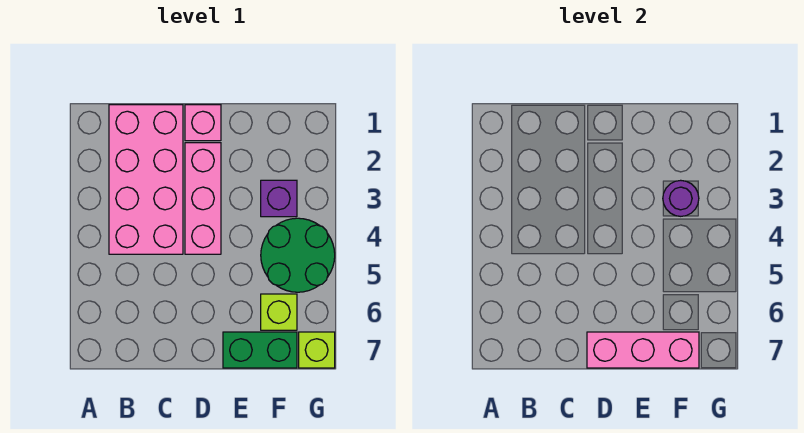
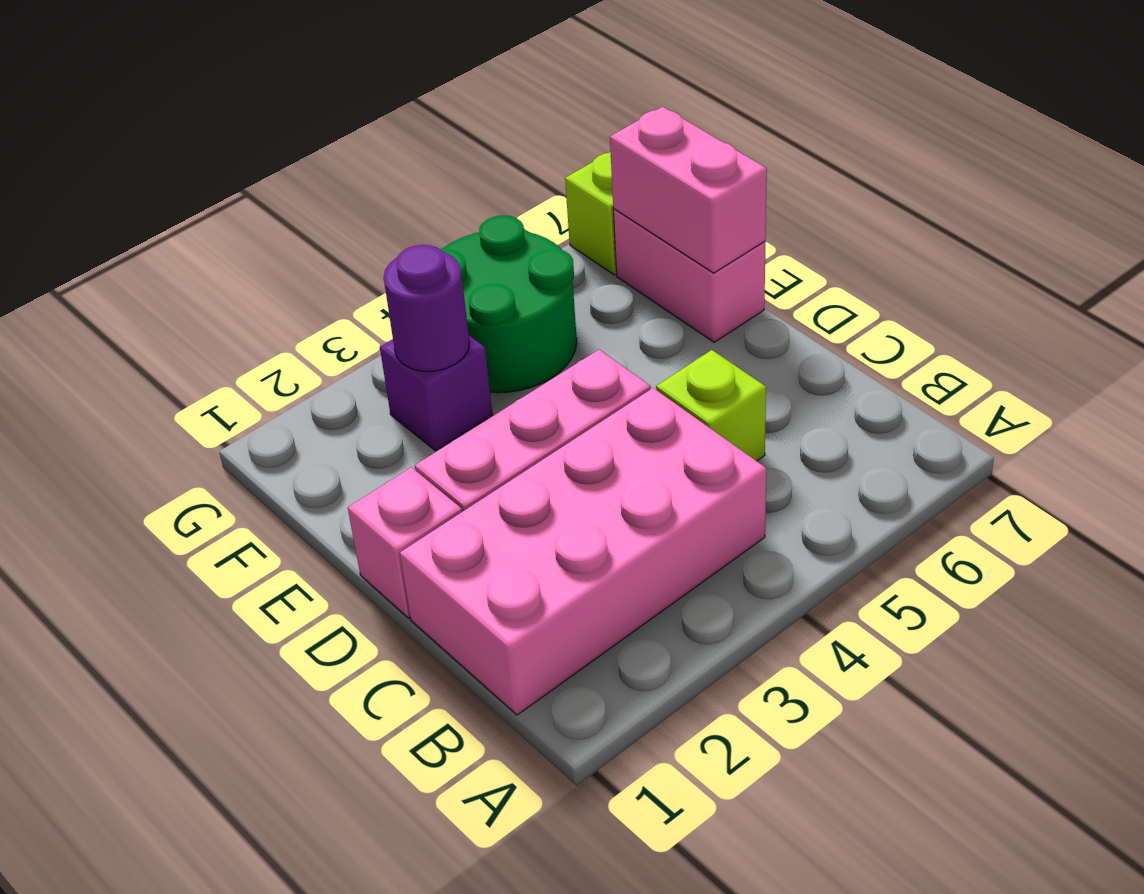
pink brick D7:F7 level 2 -> pink brick E7:F7 level 2
green brick E7:F7 level 1 -> pink brick E7:F7 level 1
lime brick F6 level 1 -> lime brick C5 level 1

